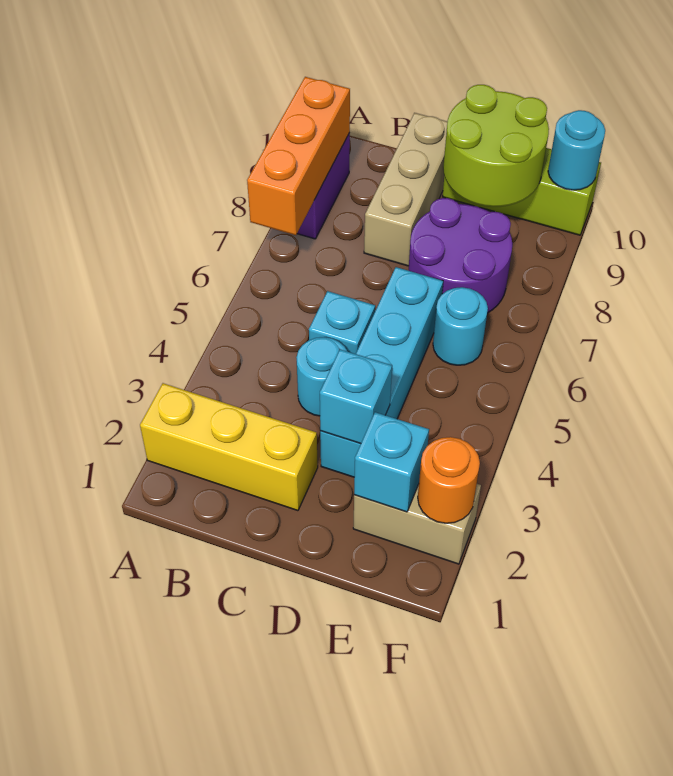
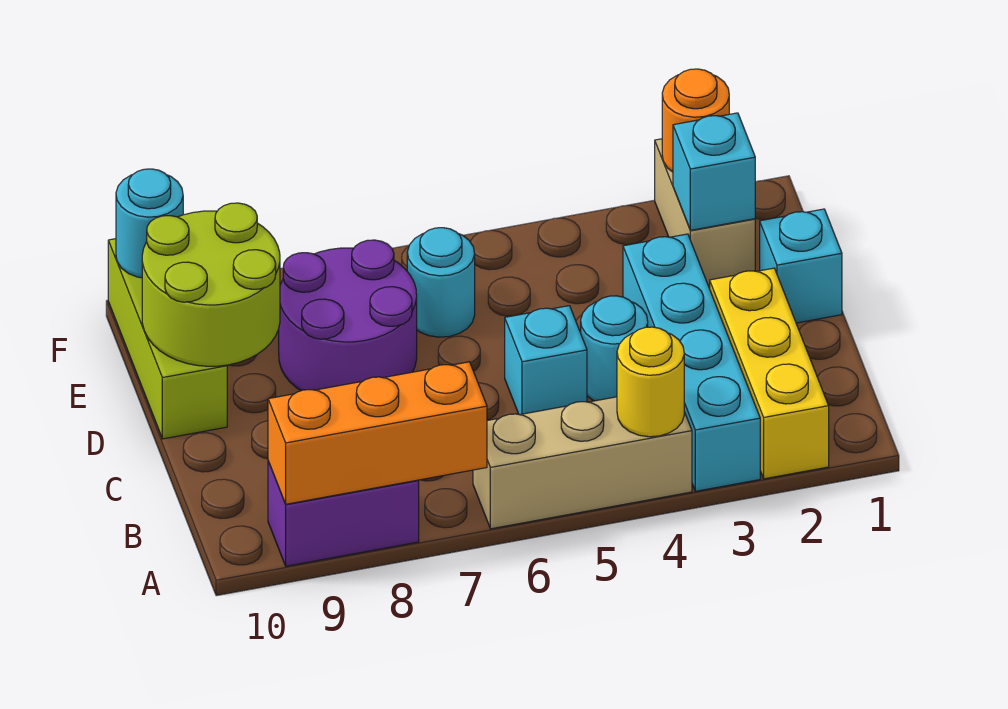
none -> yellow round brick A4 level 2
tan brick C8:C10 level 1 -> tan brick A4:A6 level 1
cyan brick D3:D6 level 1 -> cyan brick A3:D3 level 1
cyan brick D3 level 2 -> cyan brick D1 level 1

